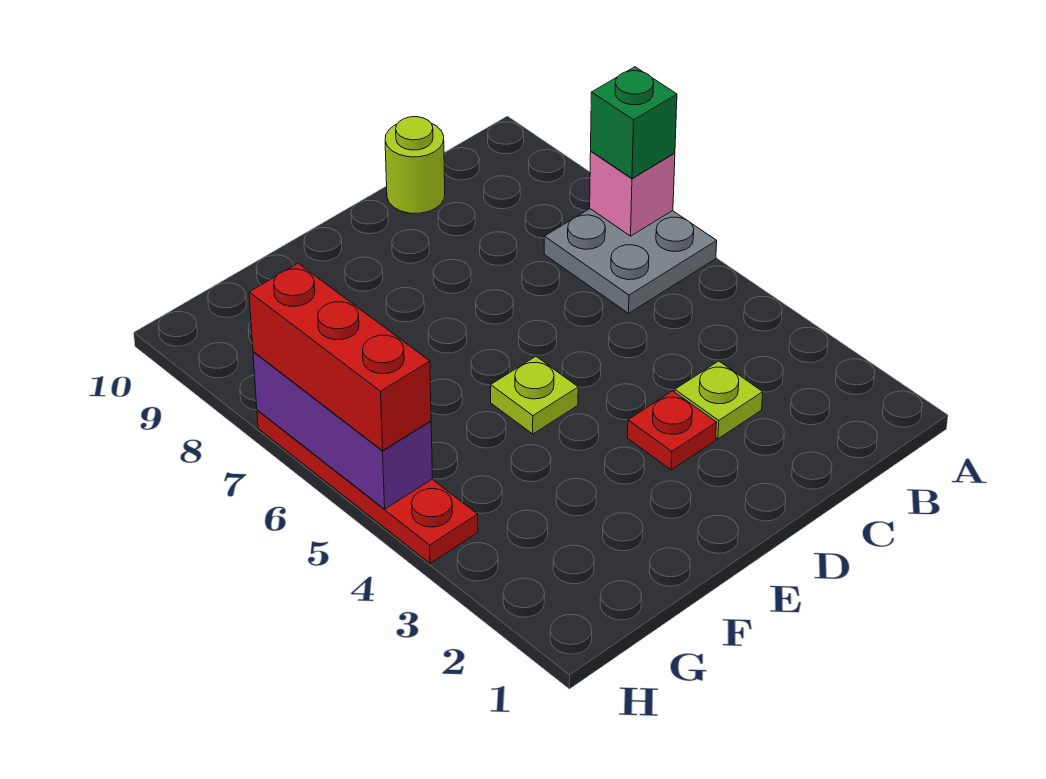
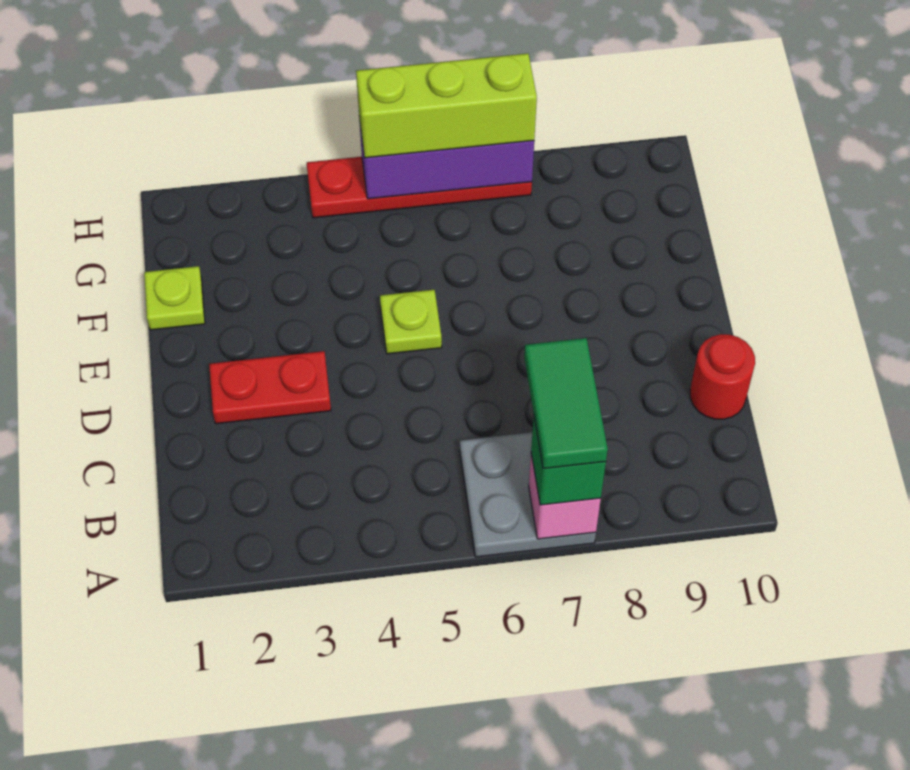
none -> green tile A7:B7 level 4
lime plate C3 level 1 -> lime plate F1 level 1
lime round brick C10 level 1 -> red round brick C10 level 1
red plate D3 level 1 -> red plate D2:D3 level 1
red brick H5:H7 level 3 -> lime brick H5:H7 level 3

